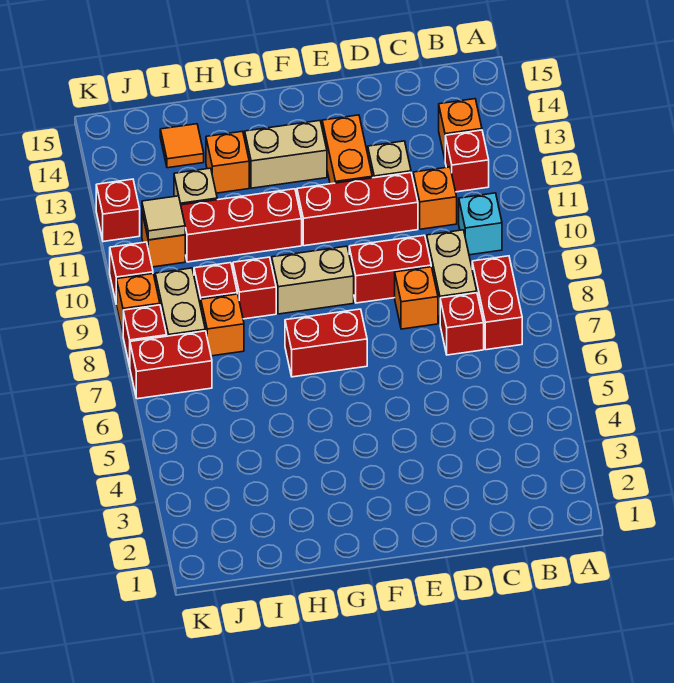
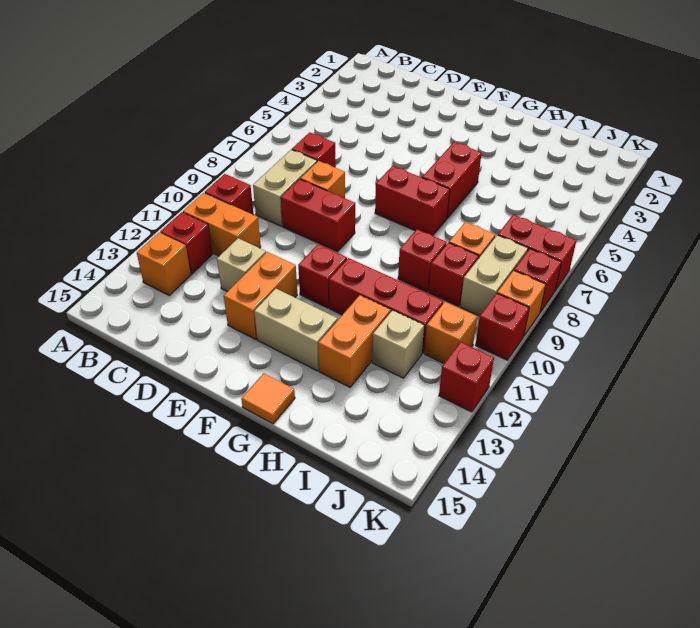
red brick B7:B8 level 1 -> red brick G5:G6 level 1
cyan brick B10 level 1 -> red brick B10 level 1
orange brick C11 level 1 -> orange brick B11:C11 level 1
red brick D11:F11 level 1 -> red brick F11 level 1
tan brick F9:G9 level 1 -> none
orange brick H13 level 1 -> orange brick H12:H13 level 1
orange tile I14 level 1 -> orange tile G15 level 1
tan tile J11 level 2 -> none

